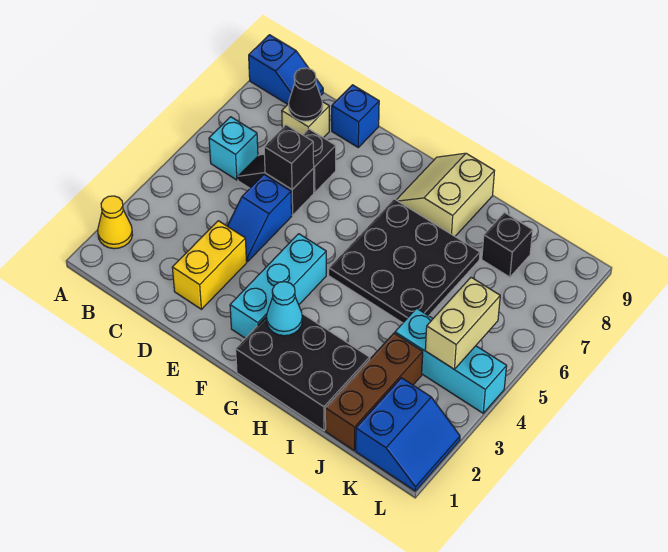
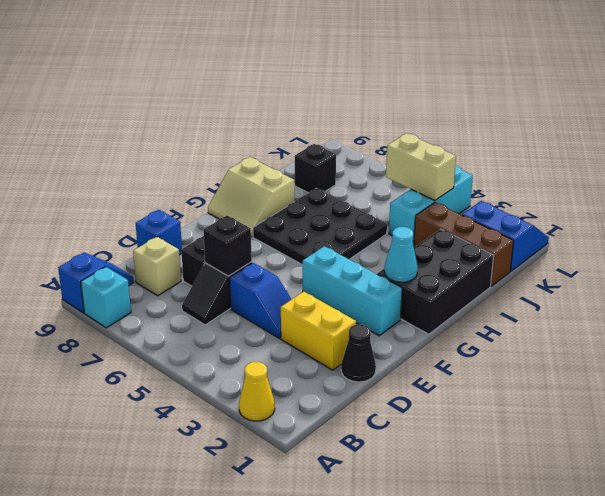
cyan brick B6 level 1 -> cyan brick A8 level 1
black cone C8 level 2 -> black cone D1 level 1

